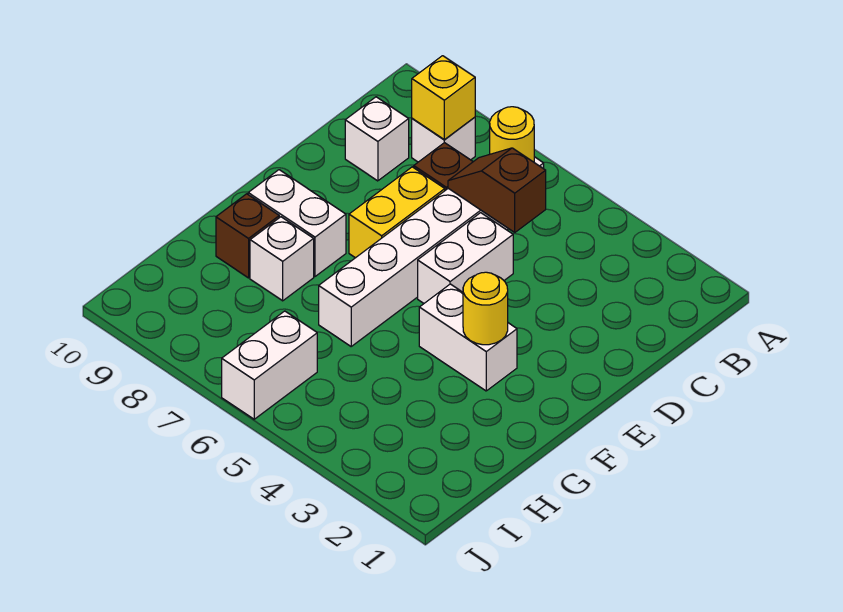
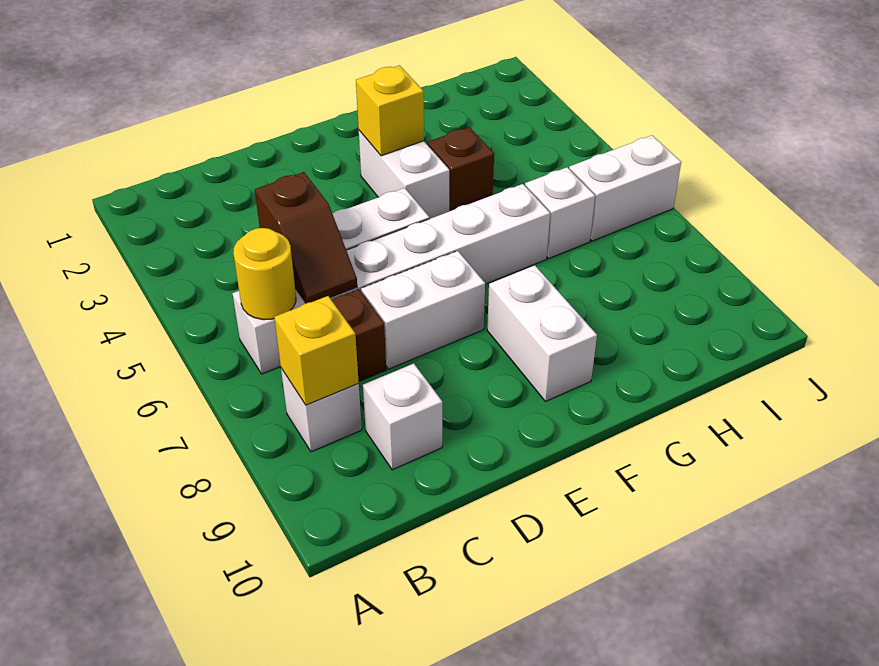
yellow brick D7:E7 level 1 -> white brick D7:E7 level 1
yellow round brick F3 level 2 -> yellow brick F3 level 2
white brick G8 level 1 -> white brick H6 level 1
brown brick G9 level 1 -> brown brick G4 level 1

